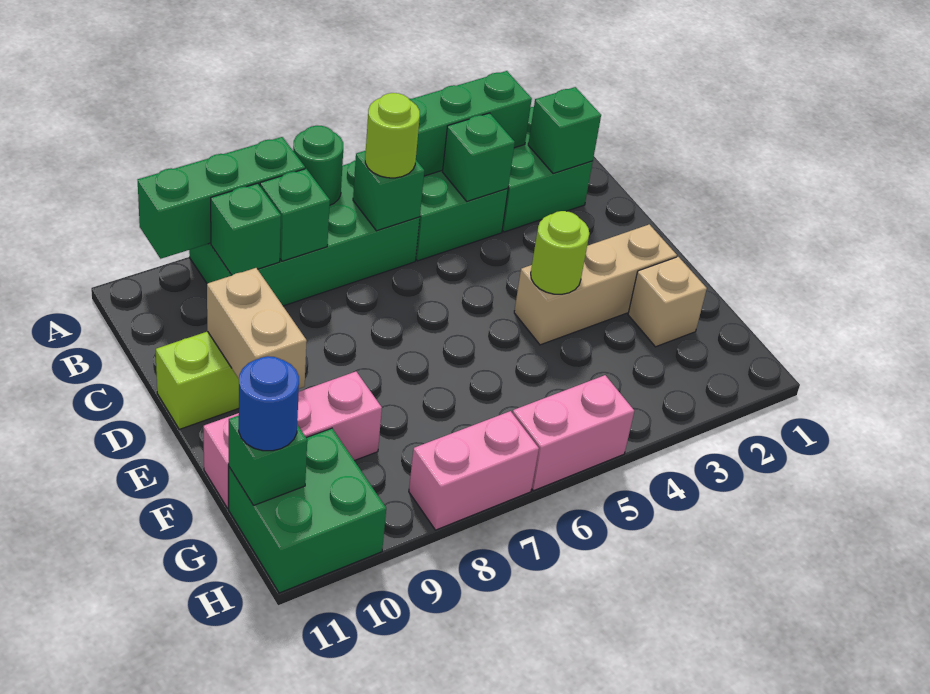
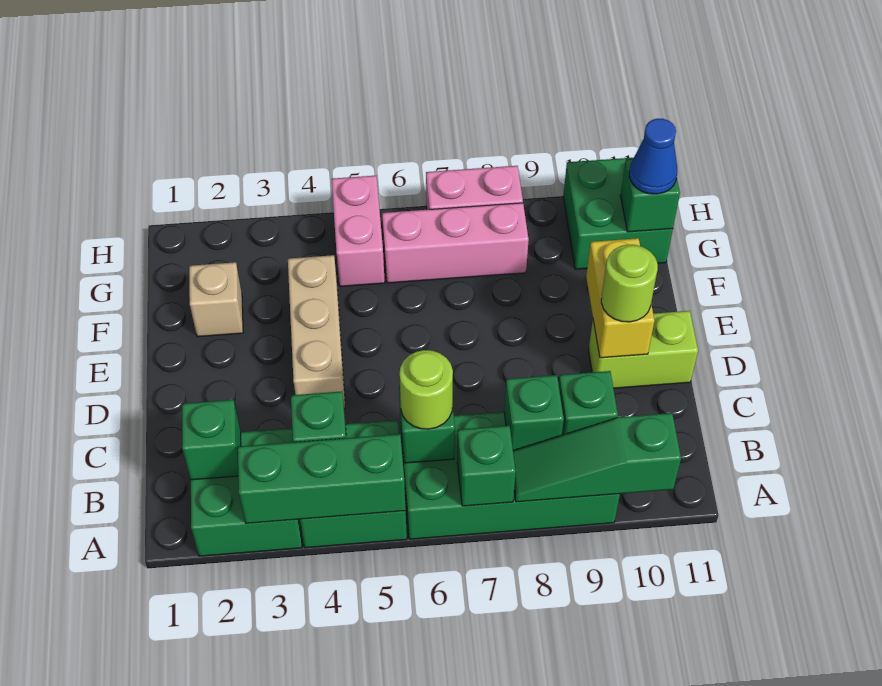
green round brick A7 level 2 -> green brick A7 level 2
green brick A8:A10 level 2 -> green slope A8:A10 level 2 top 10
tan brick D10:E10 level 2 -> yellow brick D10:E10 level 2
tan brick E2:E4 level 1 -> tan brick D4:F4 level 1
lime round brick E4 level 2 -> lime round brick D10 level 3
pink brick F9:F11 level 1 -> pink brick G6:G8 level 1
blue round brick G11 level 3 -> blue cone G11 level 3
pink brick H5:H6 level 1 -> pink brick G5:H5 level 1

